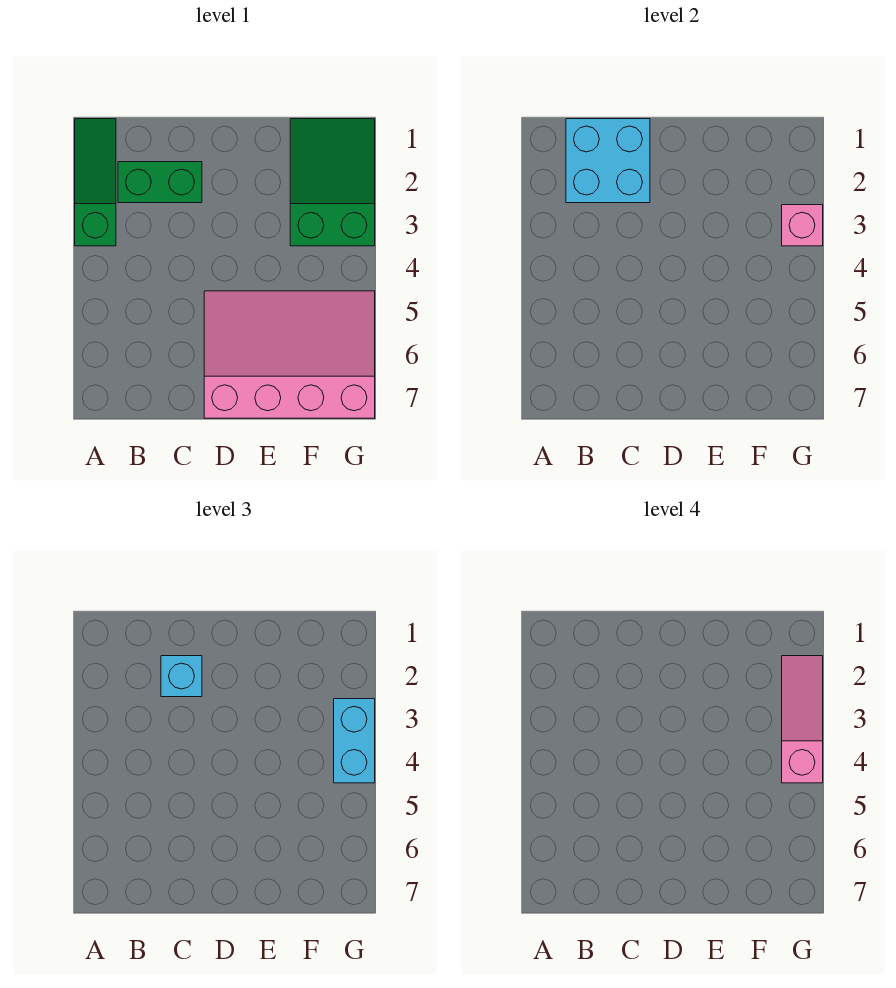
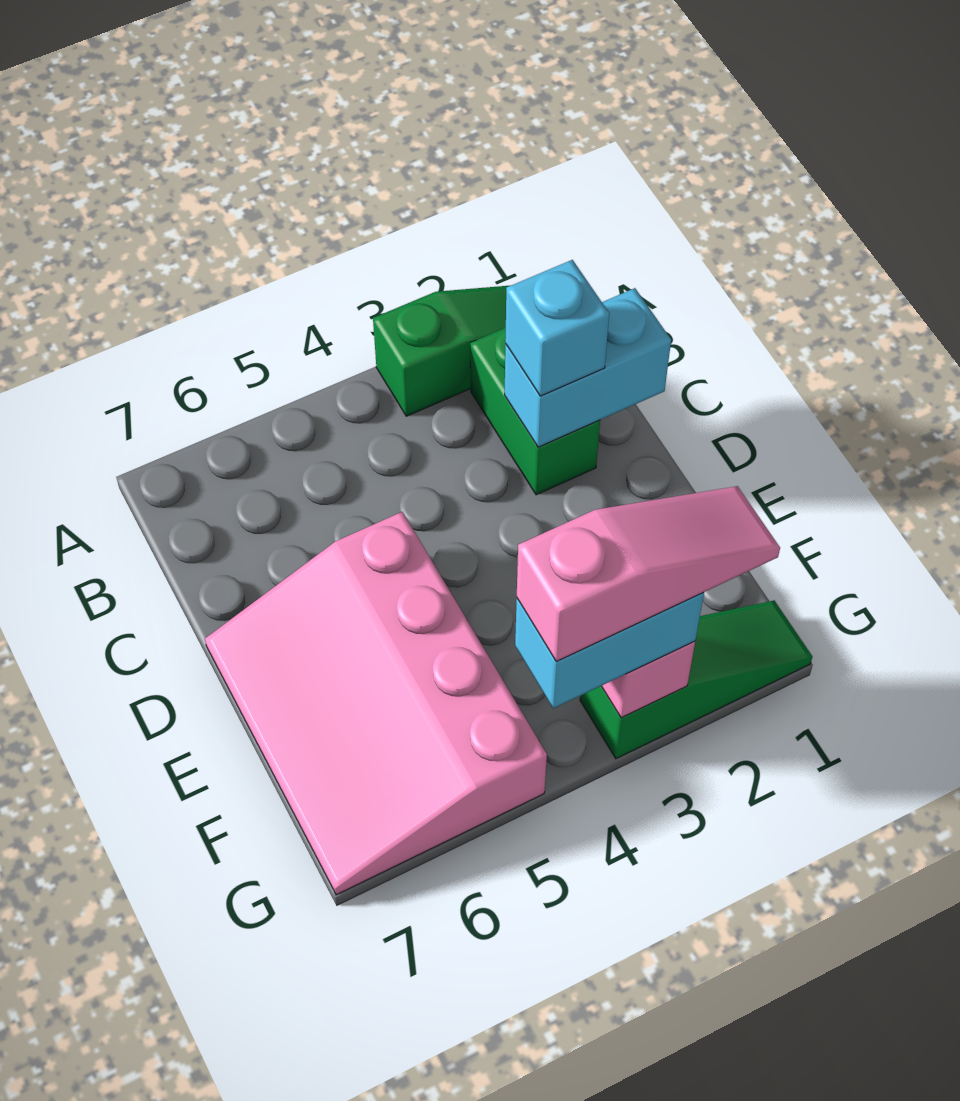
cyan brick B1:C2 level 2 -> cyan brick C1:C2 level 2
pink slope D5:G7 level 1 top 7 -> pink slope D5:G7 level 1 top 5
green slope F1:G3 level 1 top 3 -> green slope G1:G3 level 1 top 3

